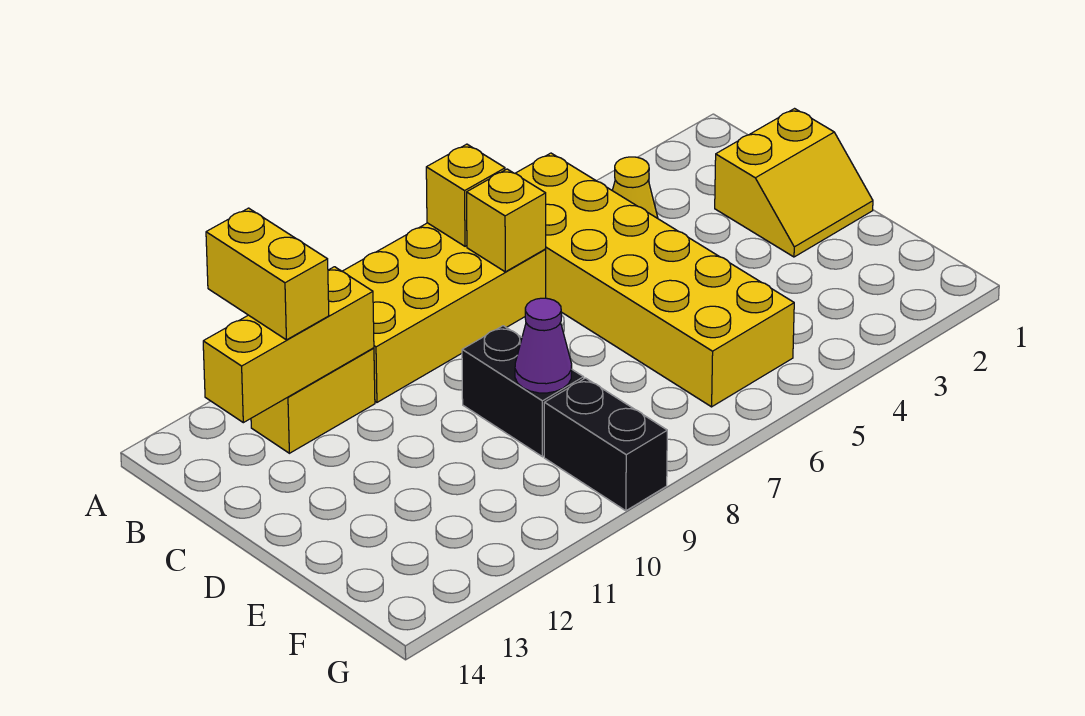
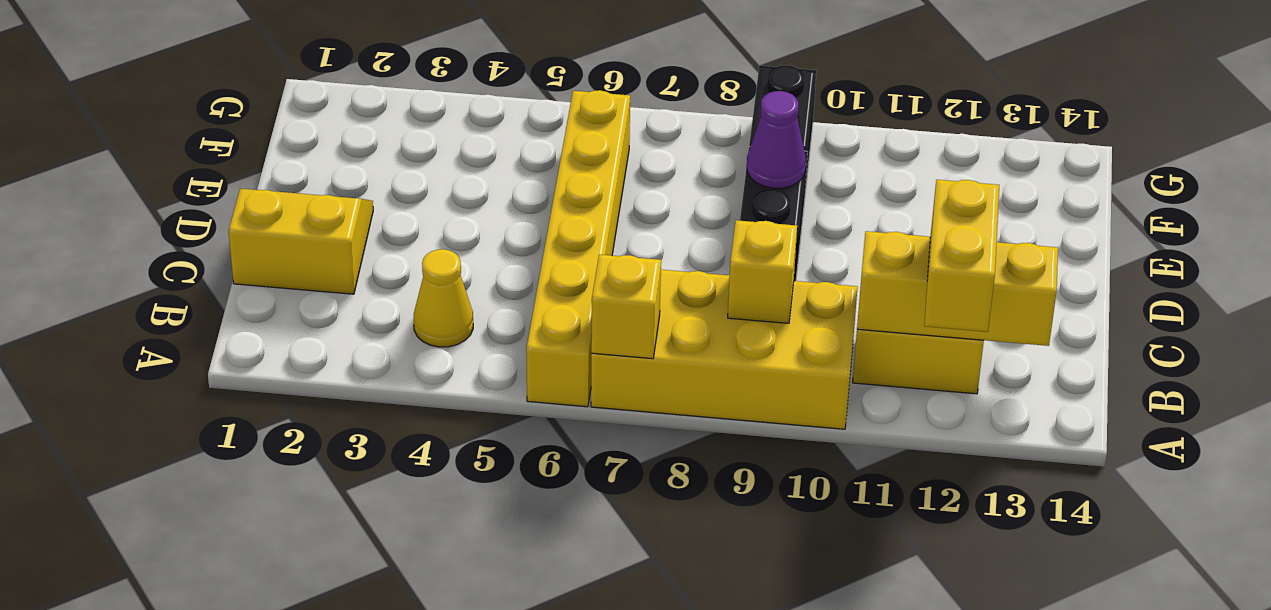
yellow brick A5:F6 level 1 -> yellow brick A6:F6 level 1
yellow brick B7 level 2 -> yellow brick B9 level 2

